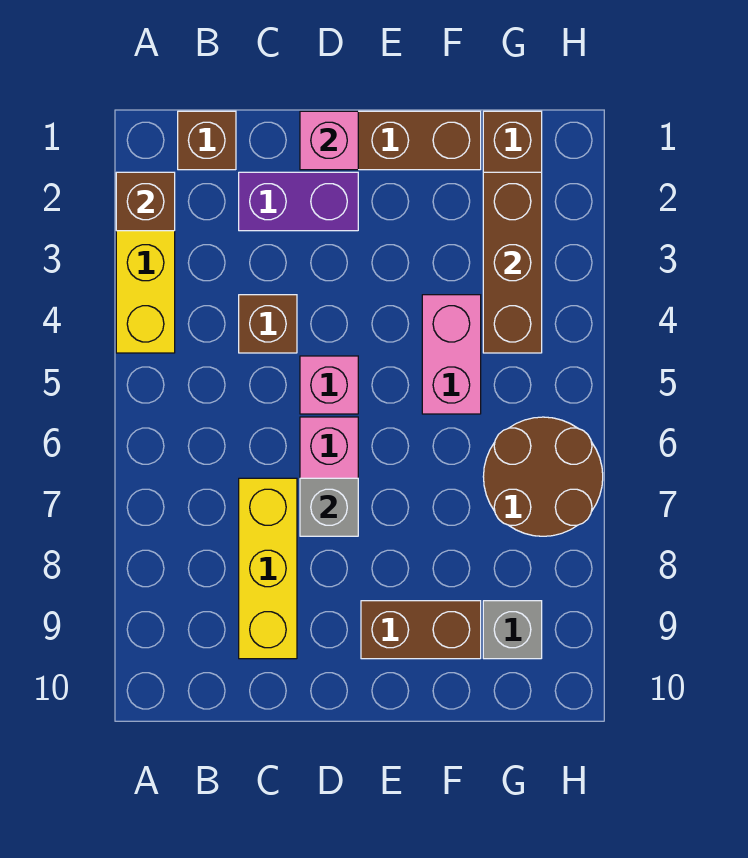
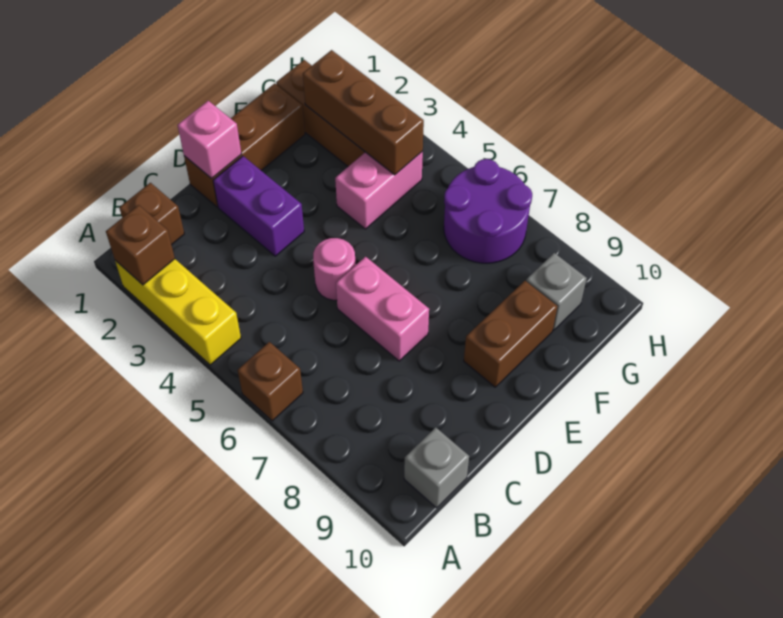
purple brick C2:D2 level 1 -> purple brick D2:D3 level 1
brown brick C4 level 1 -> brown brick A6 level 1
yellow brick C7:C9 level 1 -> none
pink brick D5 level 1 -> pink round brick D5 level 1
grey brick D7 level 2 -> grey brick B10 level 1
pink brick F4:F5 level 1 -> pink brick F4:G4 level 1
brown round brick G6:H7 level 1 -> purple round brick G6:H7 level 1

